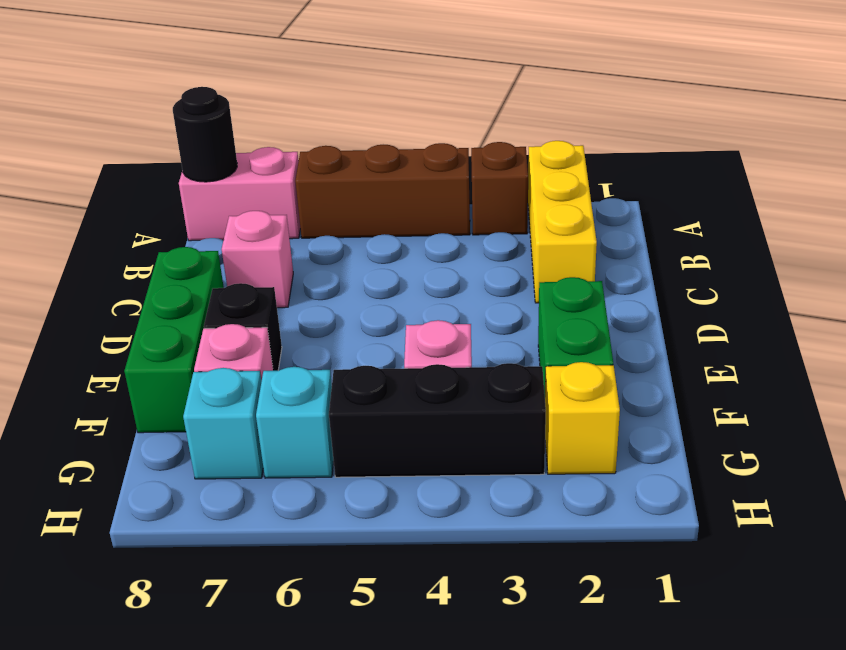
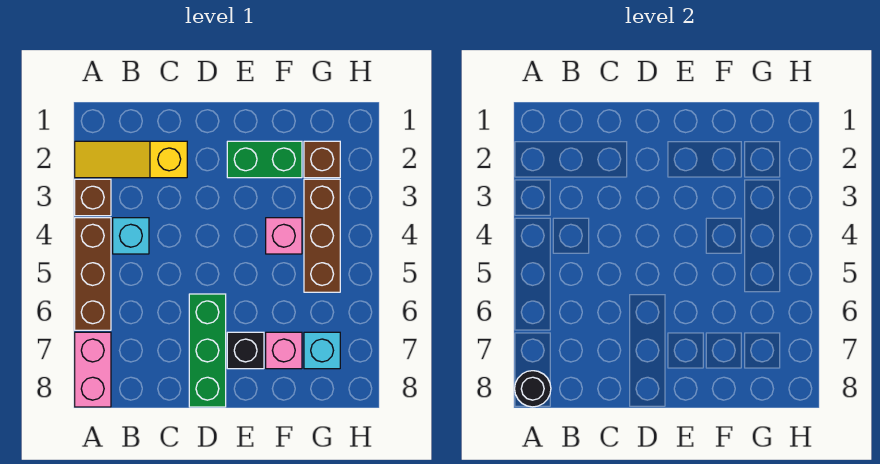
yellow brick A2:C2 level 1 -> yellow slope A2:C2 level 1 top C
pink brick C7 level 1 -> none
green brick D8:F8 level 1 -> green brick D6:D8 level 1
yellow brick G2 level 1 -> brown brick G2 level 1
black brick G3:G5 level 1 -> brown brick G3:G5 level 1
cyan brick G6 level 1 -> cyan brick B4 level 1

